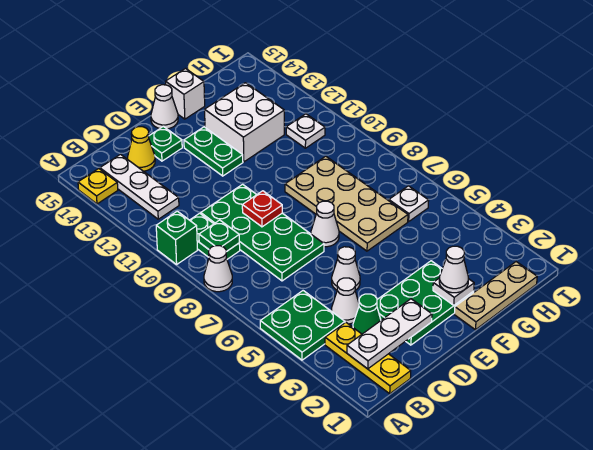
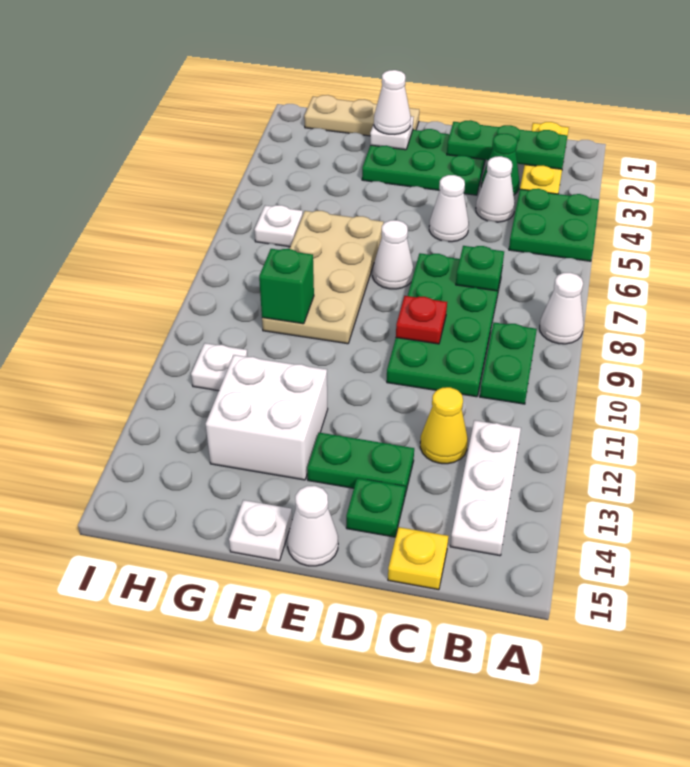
green brick A10 level 1 -> green brick G9 level 2
yellow plate A14 level 1 -> yellow plate C15 level 1
white plate B2:D2 level 2 -> green plate B2:D2 level 2
green plate B9 level 2 -> green plate C7 level 2
yellow cone C14 level 1 -> yellow cone C12 level 1
green plate E12:E13 level 1 -> green plate D13:E13 level 1
white brick F15 level 1 -> white plate F15 level 1

